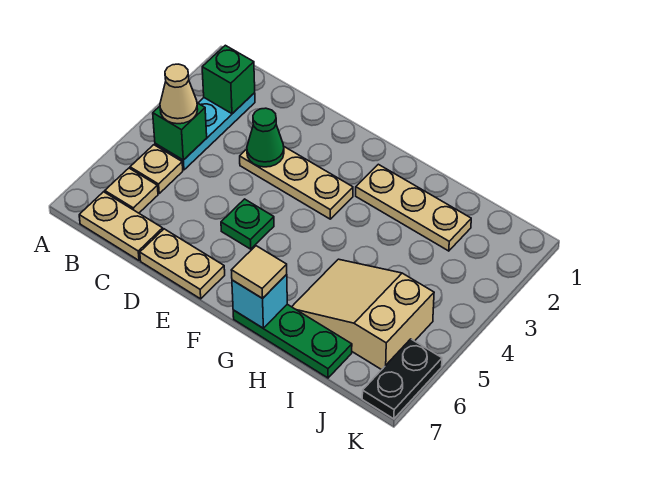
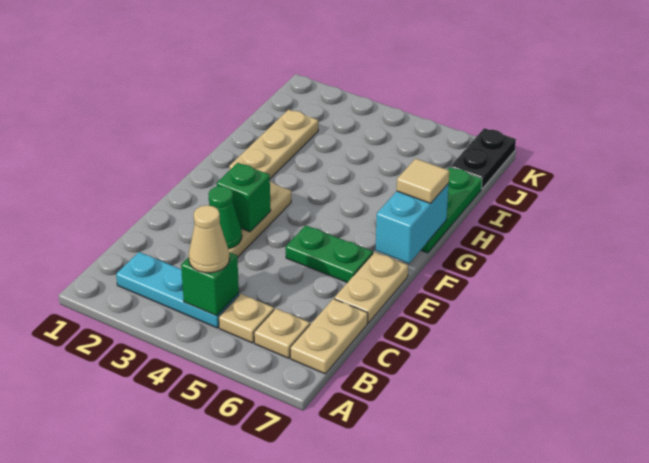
green brick B2 level 2 -> green brick E3 level 2
green plate E5 level 1 -> green plate E5:E6 level 1
cyan brick G7 level 2 -> cyan brick F7:G7 level 2
tan slope H5:J6 level 1 top J -> none
black plate K6:K7 level 1 -> black plate J7:K7 level 1

